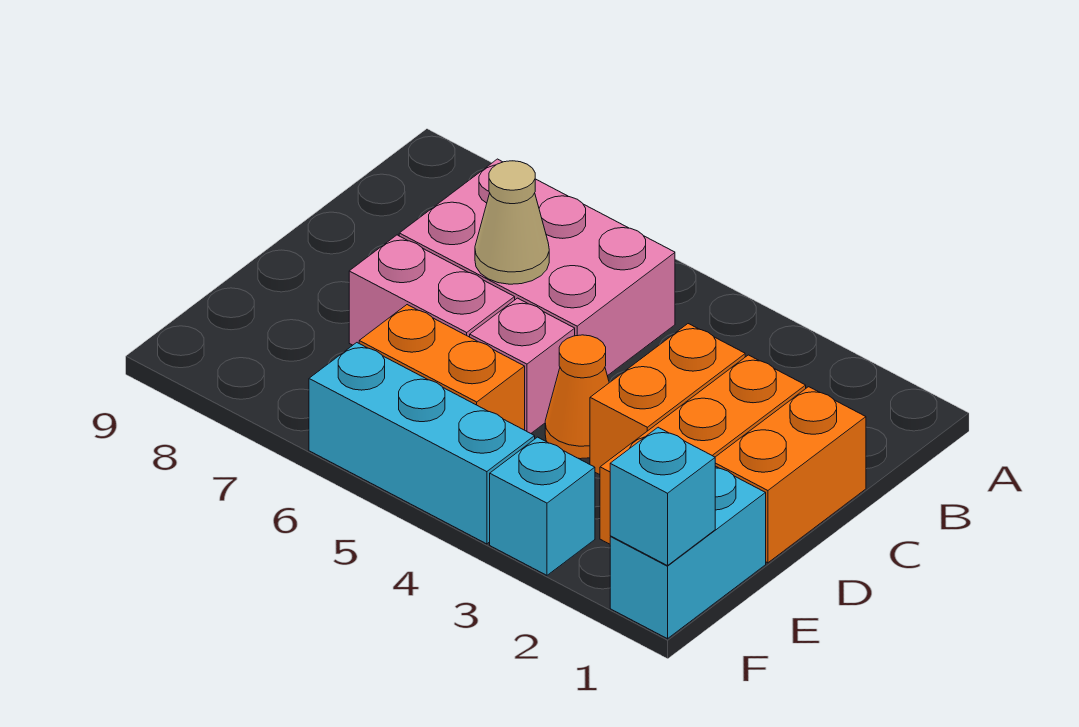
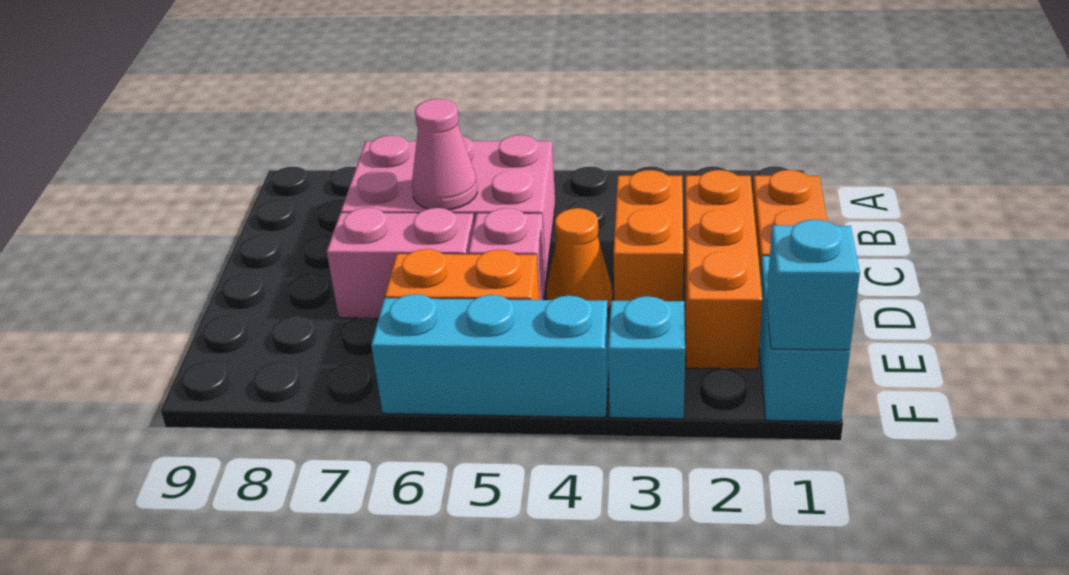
tan cone C6 level 2 -> pink cone C6 level 2

